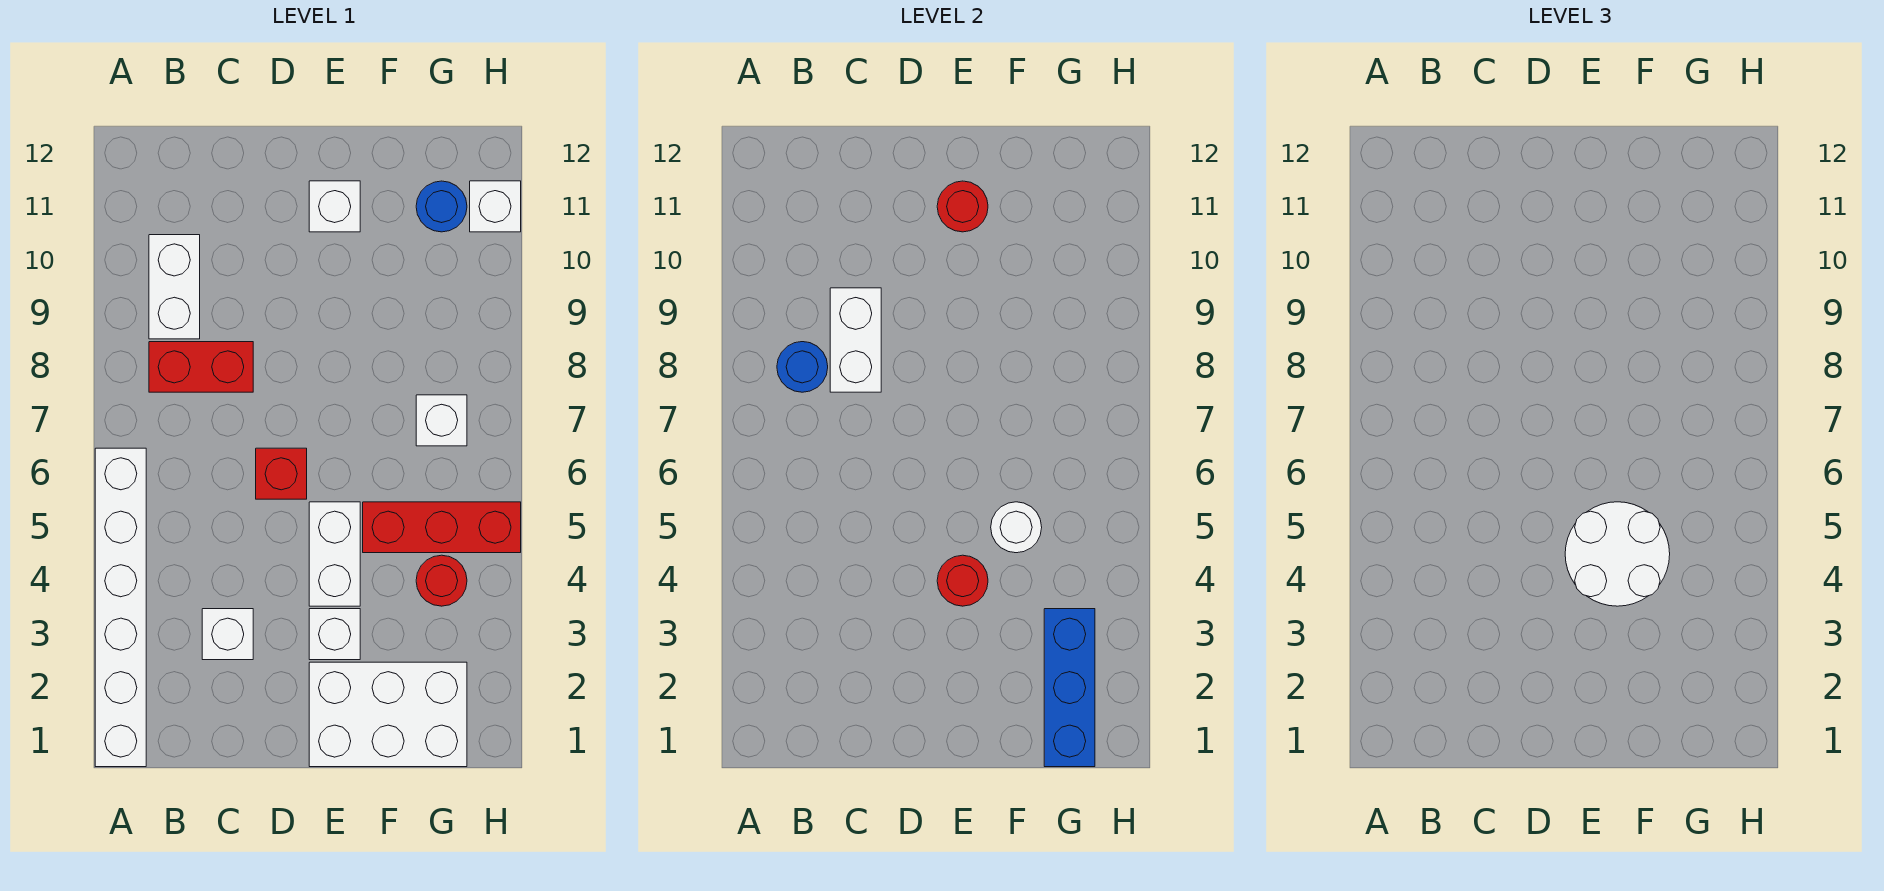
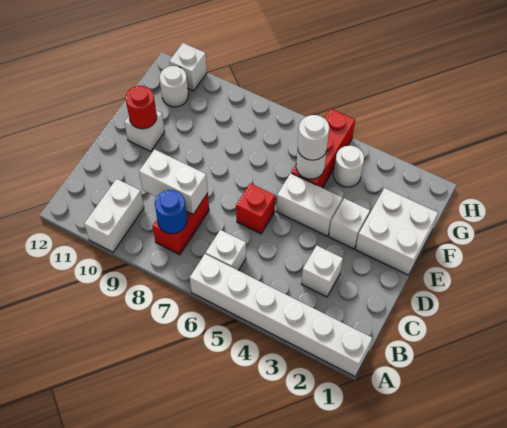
white brick B9:B10 level 1 -> white brick A10:B10 level 1
white brick E1:G2 level 1 -> white brick E1:F2 level 1
red round brick E4 level 2 -> none
white round brick E4:F5 level 3 -> white round brick F5 level 3
blue brick G1:G3 level 2 -> none
red round brick G4 level 1 -> white round brick G4 level 1
white brick G7 level 1 -> white brick B6 level 1
blue round brick G11 level 1 -> white round brick G11 level 1

